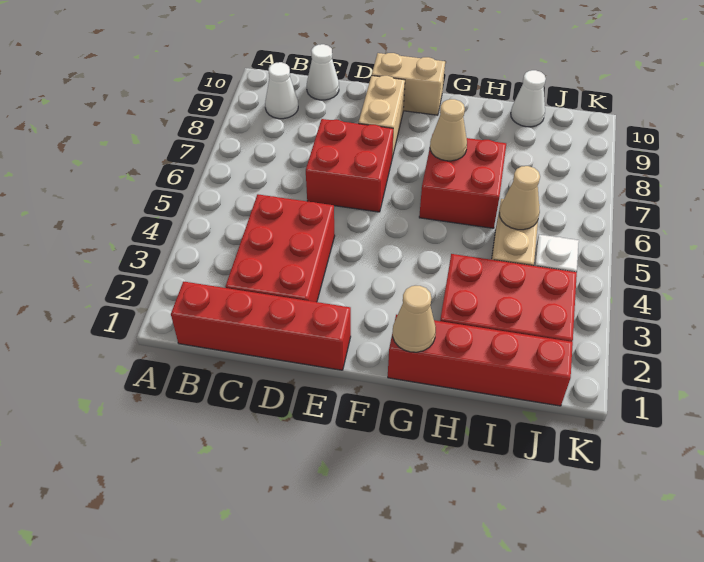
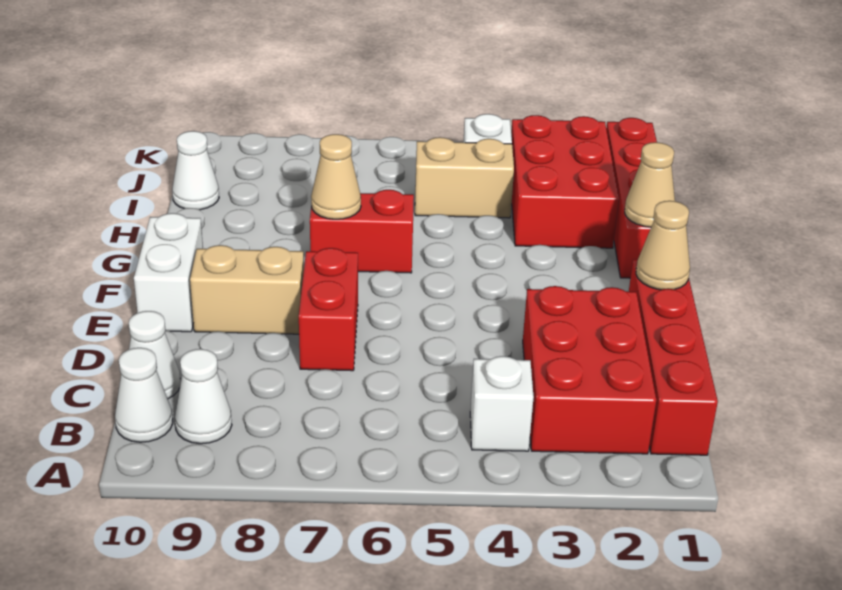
none -> white brick B4 level 1
none -> white cone B10 level 1
red brick C2:D4 level 1 -> red brick B2:D3 level 1
red brick D6:E7 level 1 -> red brick D7:E7 level 1
tan brick E10:F10 level 1 -> white brick E10:F10 level 1
red brick G6:H7 level 1 -> red brick G6:G7 level 1
tan cone I5 level 2 -> tan cone E1 level 2

